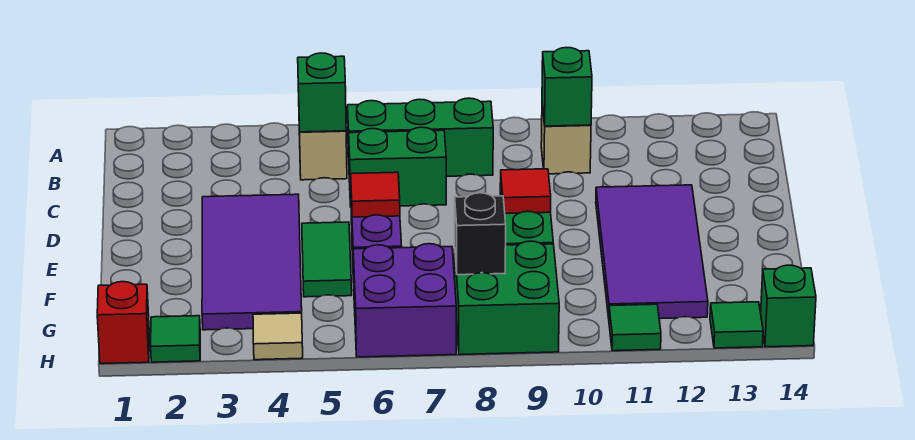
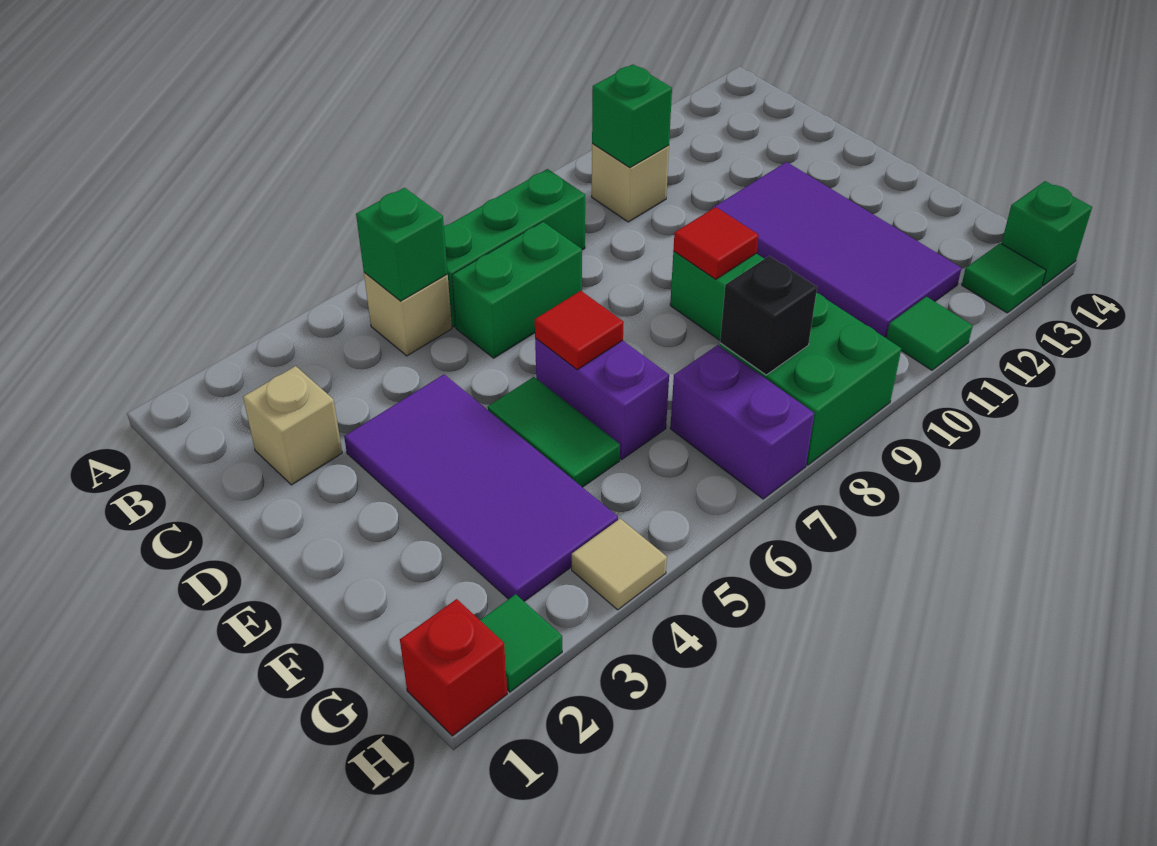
none -> tan brick C2 level 1
purple brick G6:H7 level 1 -> purple brick G7:H7 level 1

